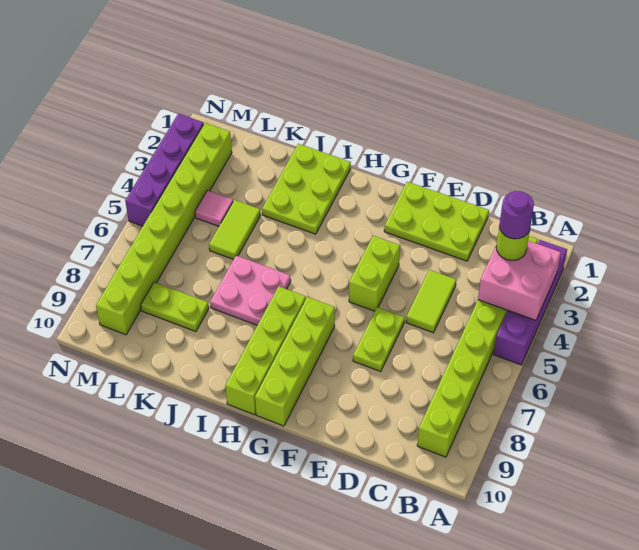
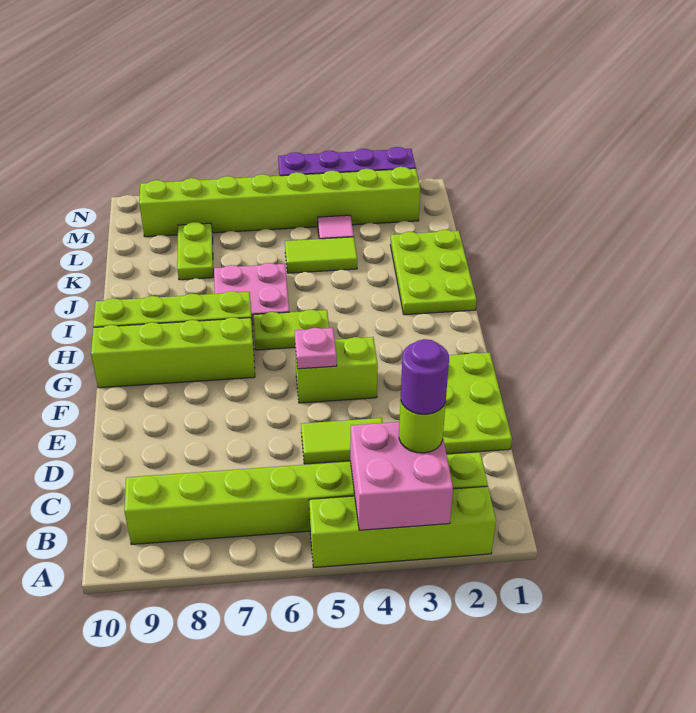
purple brick A2:A5 level 1 -> lime brick A2:A5 level 1
lime plate E6:E7 level 1 -> lime plate H5:H6 level 1
none -> pink plate F5 level 2
lime plate I1:J3 level 1 -> lime plate I1:K2 level 1

